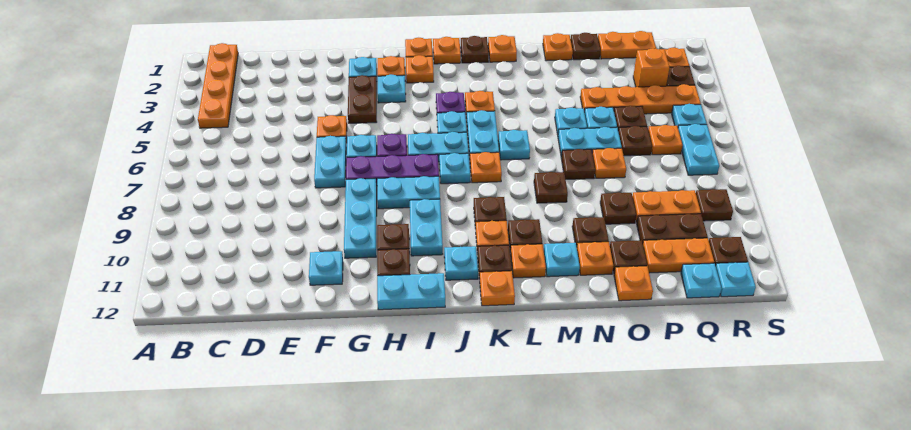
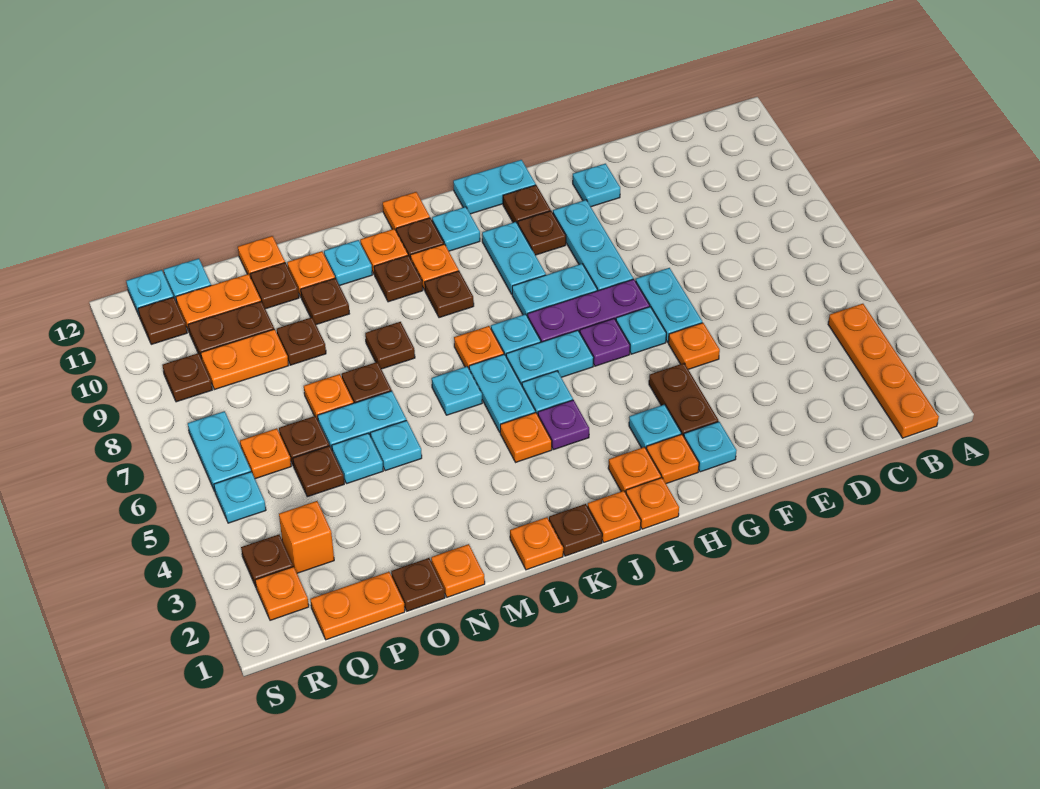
orange plate O4:R4 level 1 -> none

